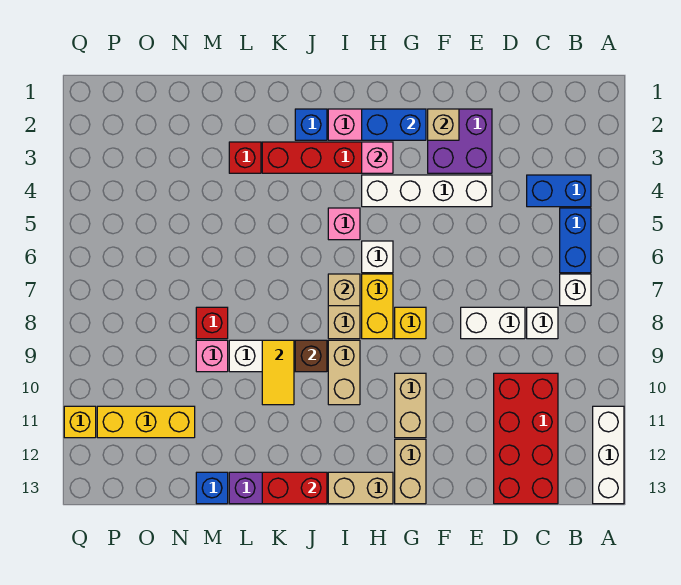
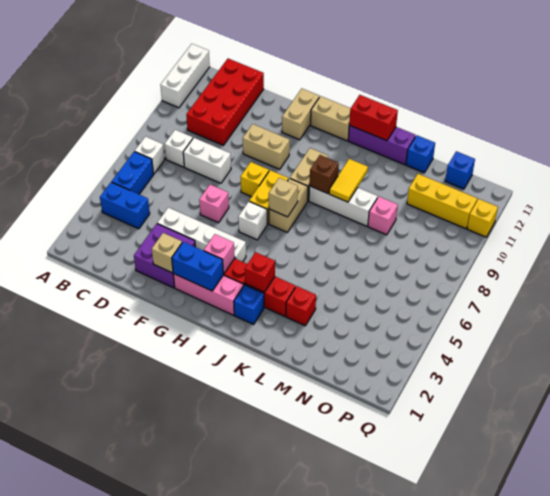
tan brick G10:G11 level 1 -> tan brick F10:G10 level 1
pink brick I5 level 1 -> pink brick F6 level 1
red brick M8 level 1 -> red brick J3 level 2
none -> blue brick O13 level 1

